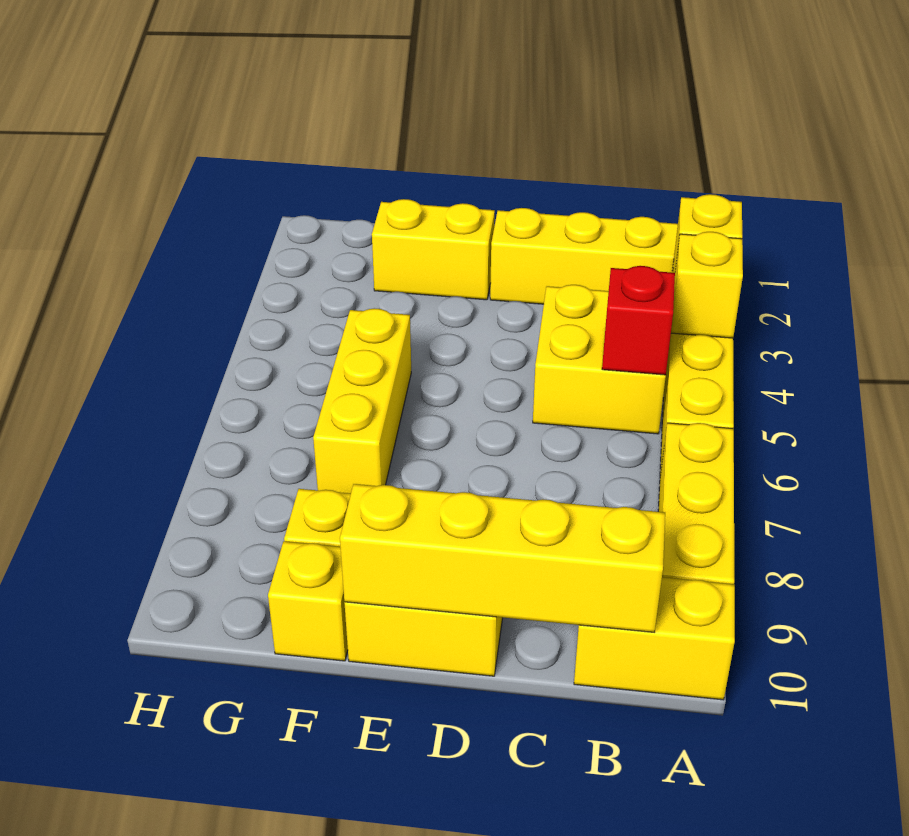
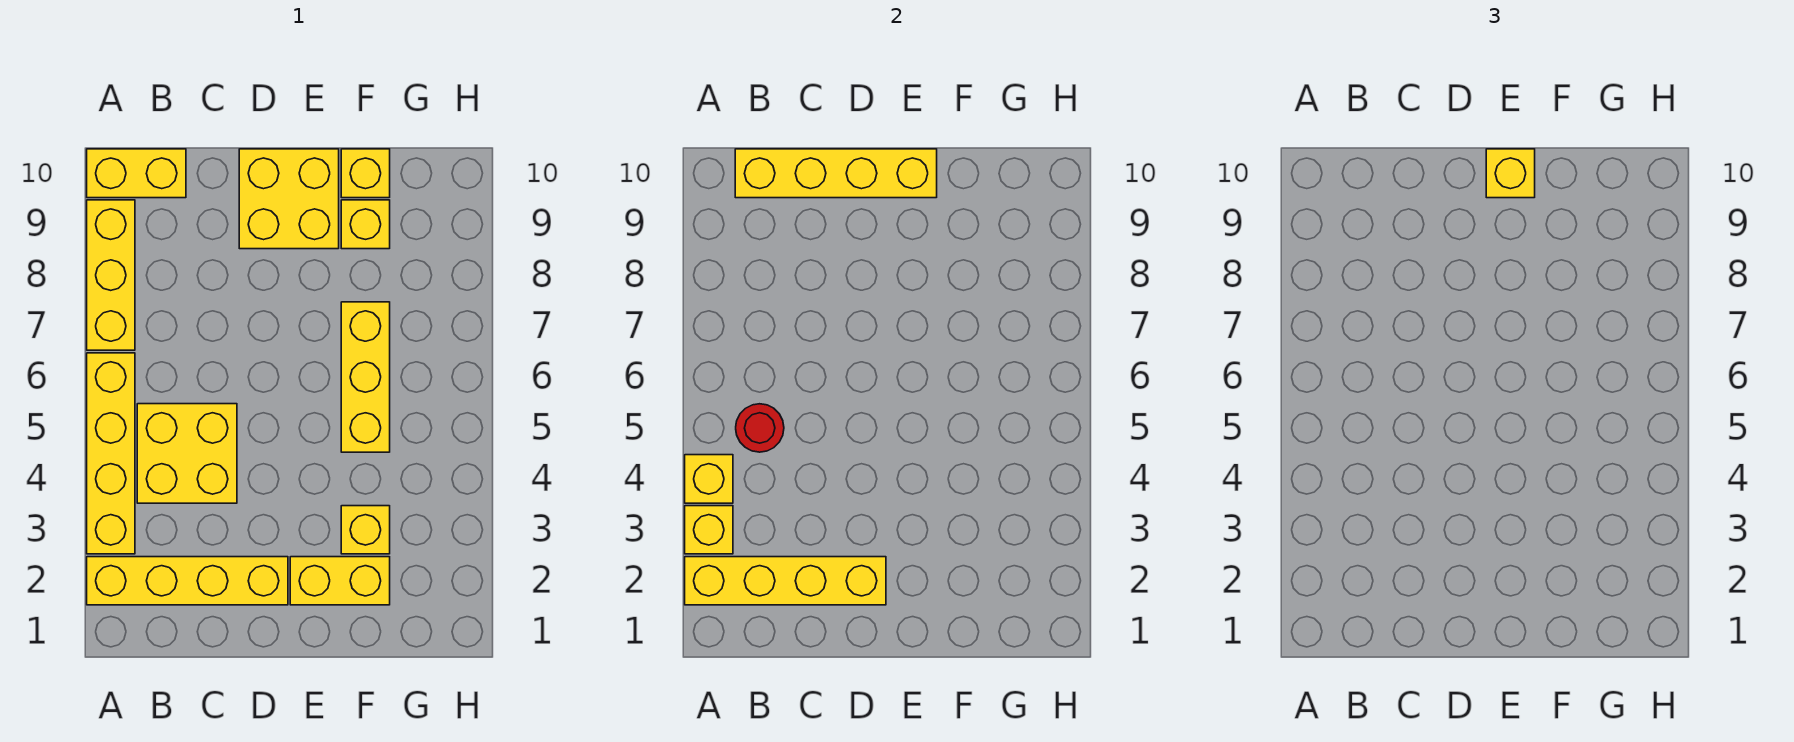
none -> yellow brick A2:D2 level 2
red brick B5 level 2 -> red round brick B5 level 2
none -> yellow brick E10 level 3
none -> yellow brick F3 level 1

